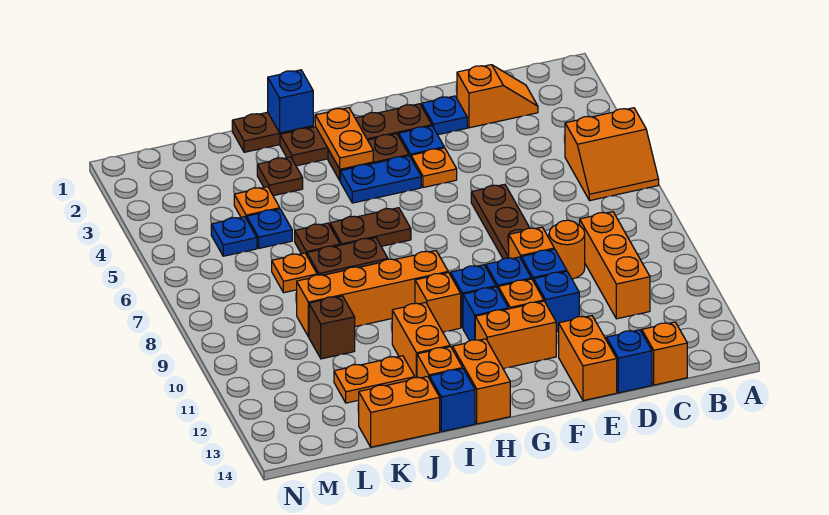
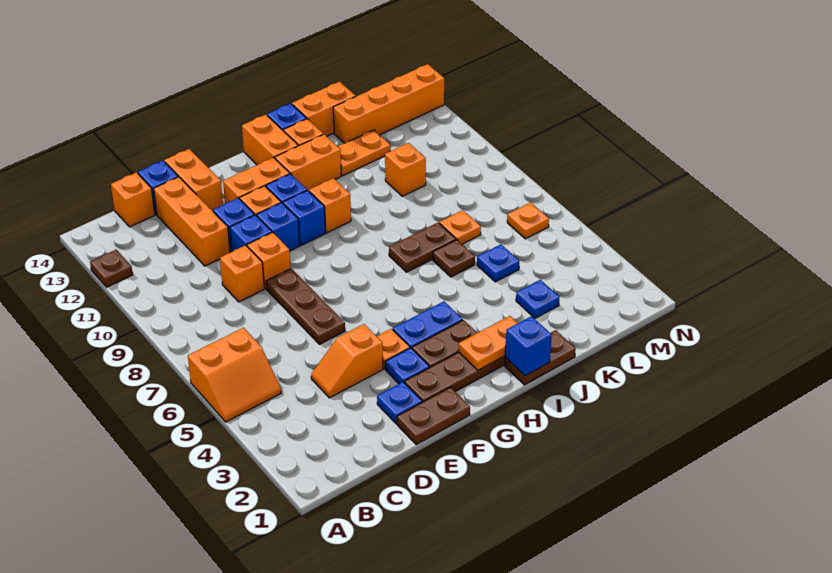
orange slope A5:B6 level 1 top 5 -> orange slope A5:B6 level 1 top 6
orange slope C2:D2 level 1 top D -> orange slope D4:E4 level 1 top E
orange brick C9:C11 level 1 -> orange brick D11:D13 level 1
orange round brick D9 level 1 -> orange brick D9 level 1
orange plate H2:H3 level 2 -> orange plate H2:I2 level 2
brown plate H6:I6 level 1 -> brown plate E1:F1 level 1
orange brick H9:K9 level 1 -> orange brick K13:N13 level 1
orange brick I11:I12 level 1 -> orange brick H12:I12 level 1
brown plate J3 level 1 -> brown plate A12 level 1
orange plate K4 level 1 -> orange plate M6 level 1
brown brick K10 level 1 -> orange brick K10 level 1
blue plate L5 level 1 -> blue plate K3 level 1

